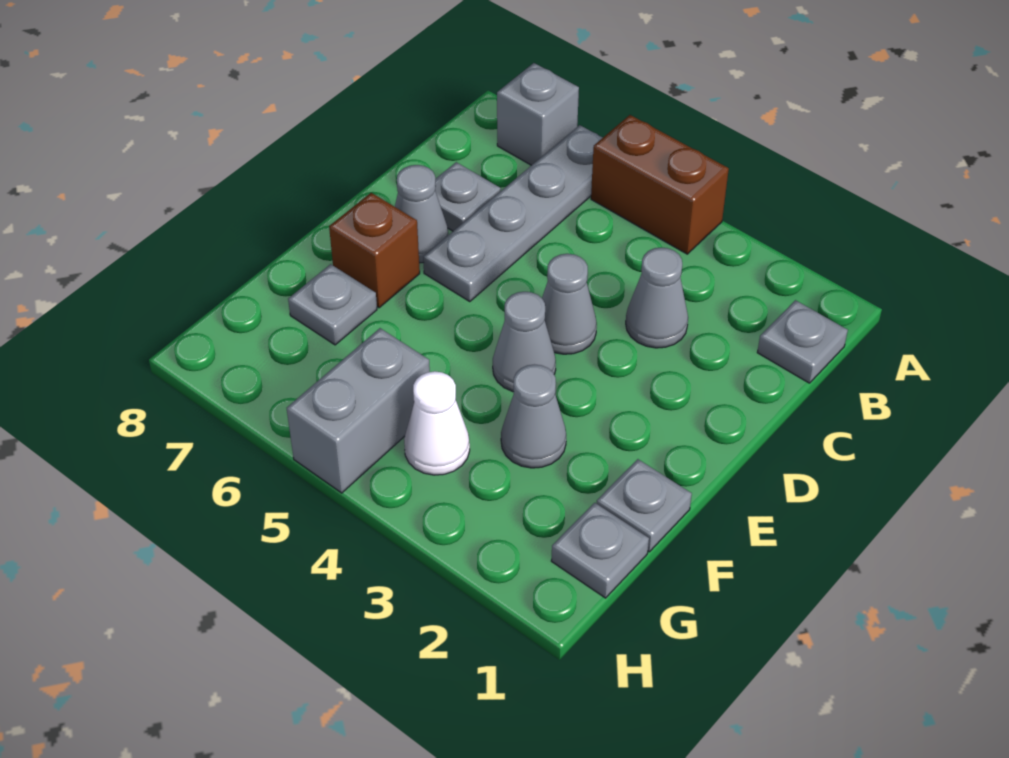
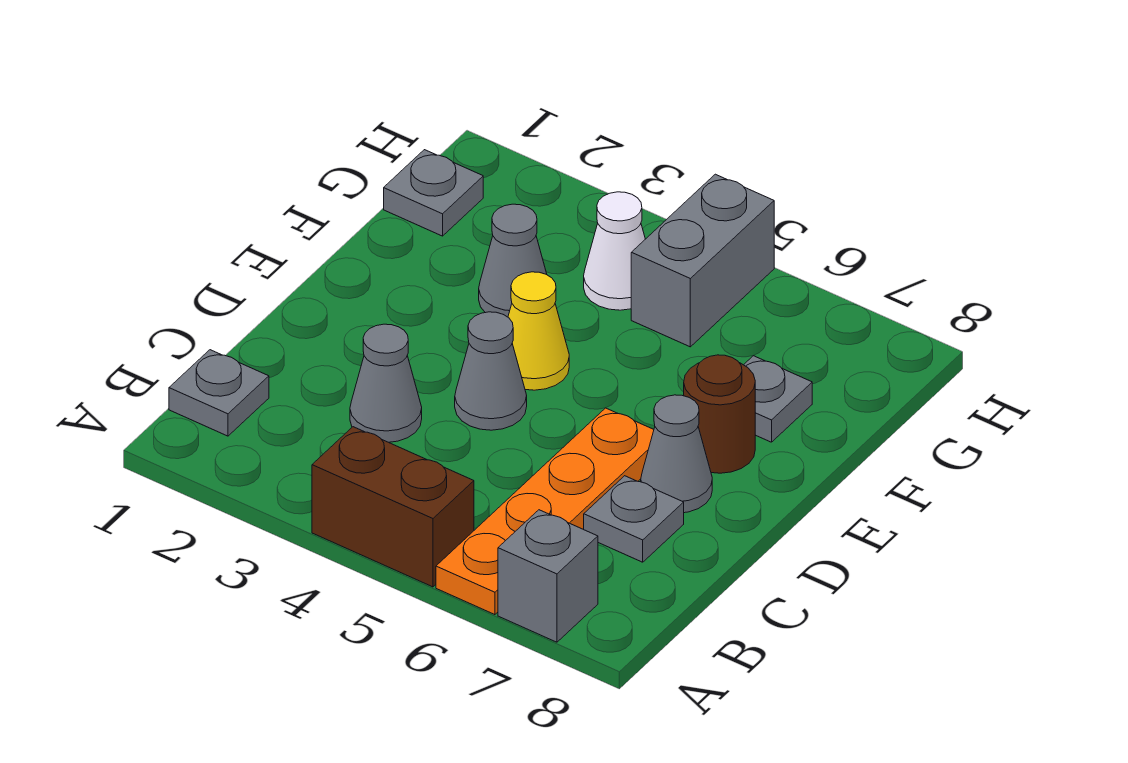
grey plate A6:D6 level 1 -> orange plate A6:D6 level 1
grey cone E4 level 1 -> yellow cone E4 level 1
brown brick E7 level 1 -> brown round brick E7 level 1
grey plate F1 level 1 -> none

